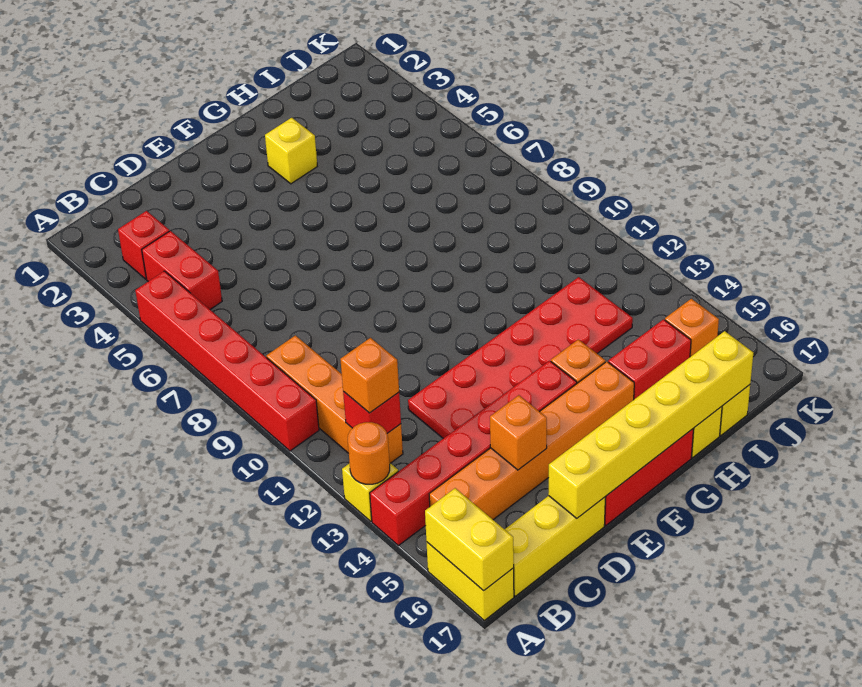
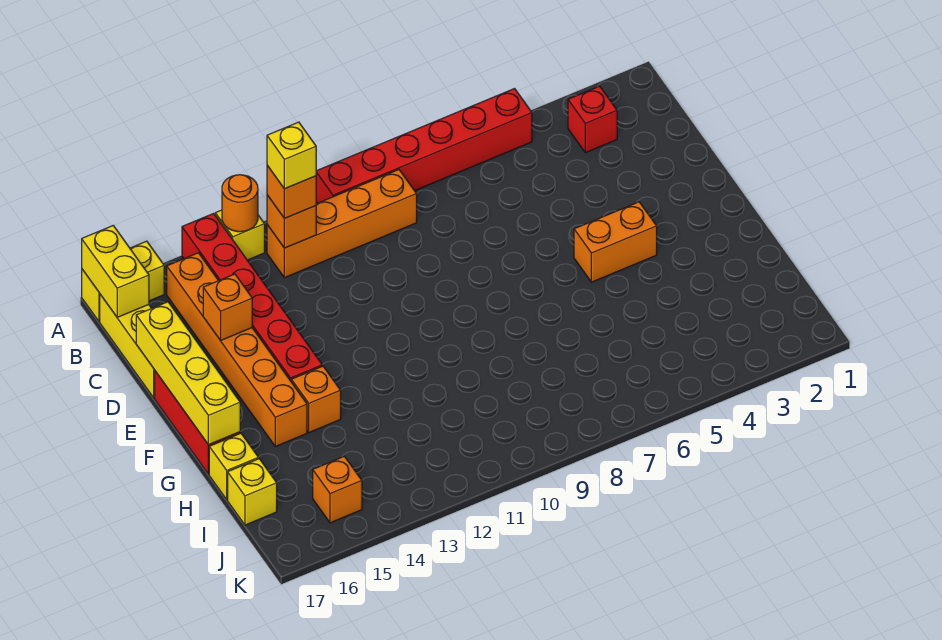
yellow brick A16:A17 level 2 -> yellow brick A17:B17 level 2
red brick B4:B5 level 1 -> none
red brick B12 level 2 -> orange brick B12 level 2
red plate D12:I13 level 1 -> none
yellow brick D17:I17 level 2 -> yellow brick D17:G17 level 2
none -> orange brick F4:F5 level 1
yellow brick G3 level 1 -> yellow brick B12 level 4
red brick H15:I15 level 1 -> none

